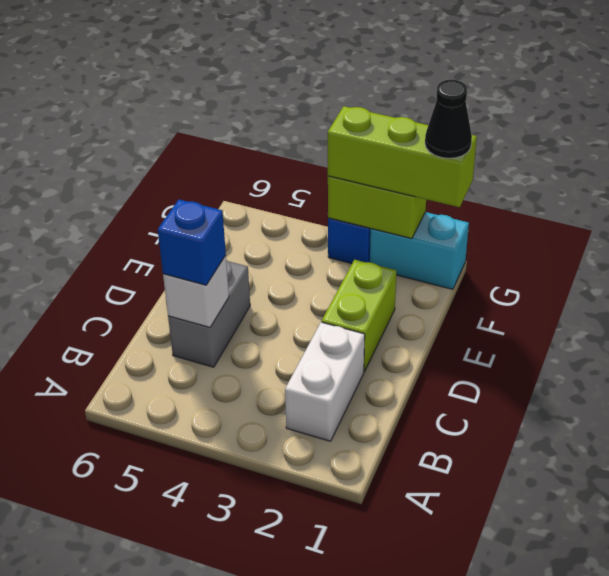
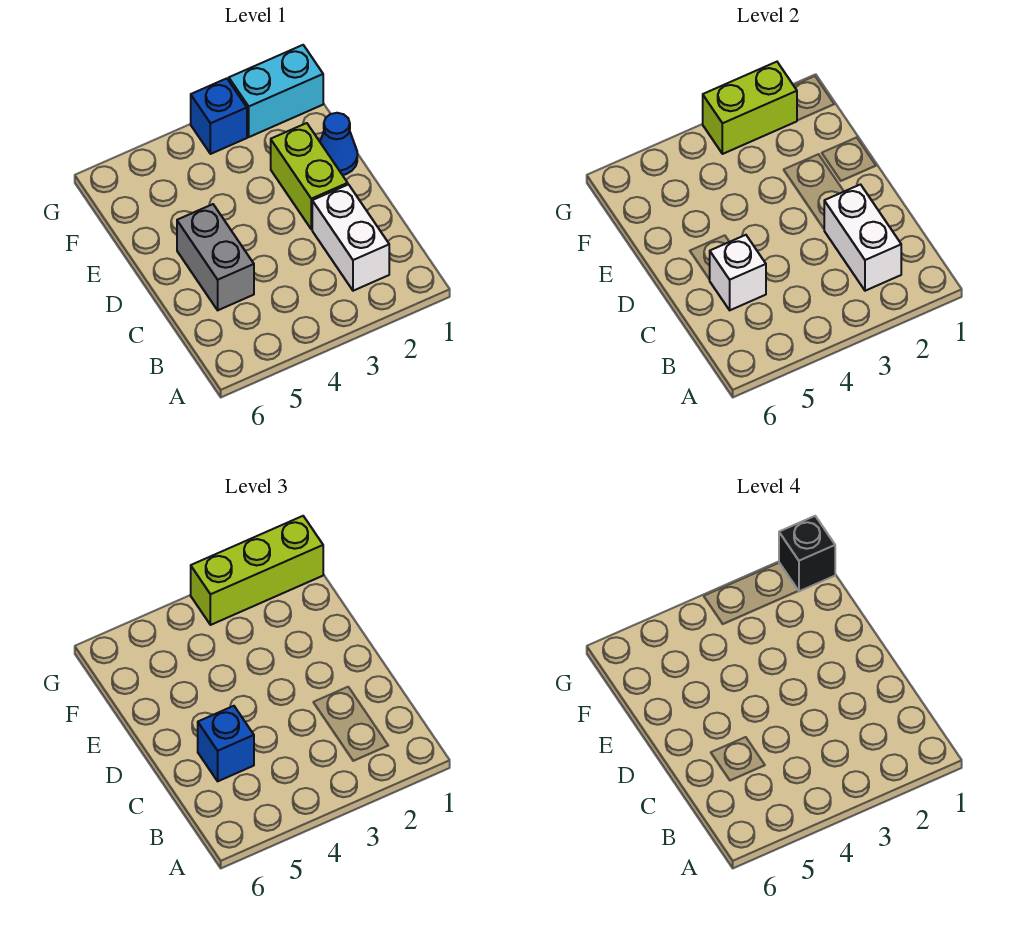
none -> white brick B2:C2 level 2
none -> blue cone E1 level 1
black cone G1 level 4 -> black brick G1 level 4

